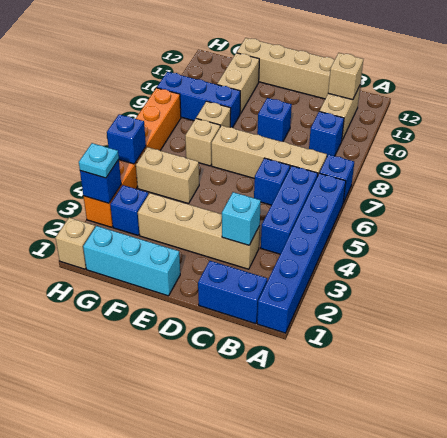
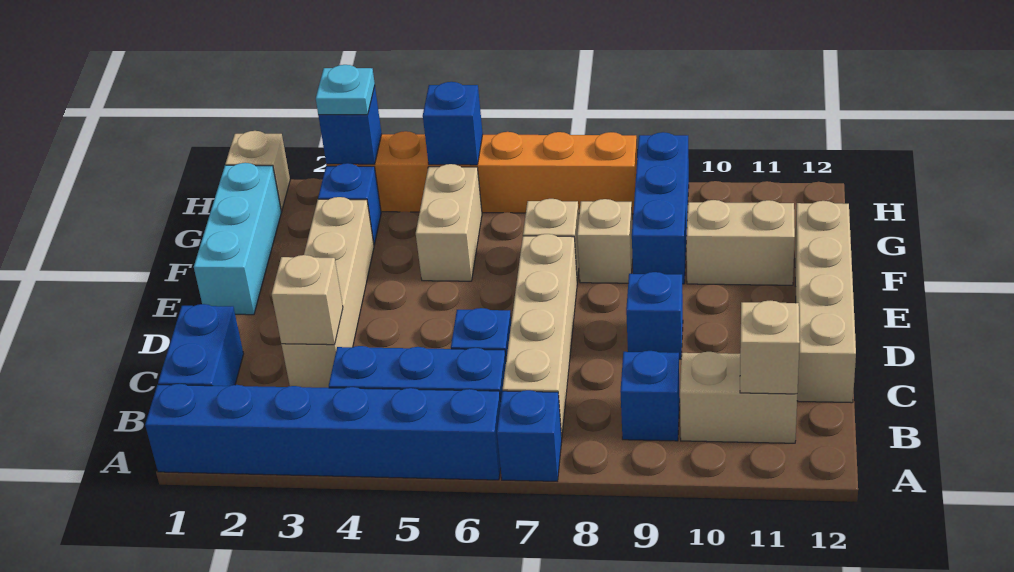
cyan brick C3 level 2 -> tan brick C3 level 2

